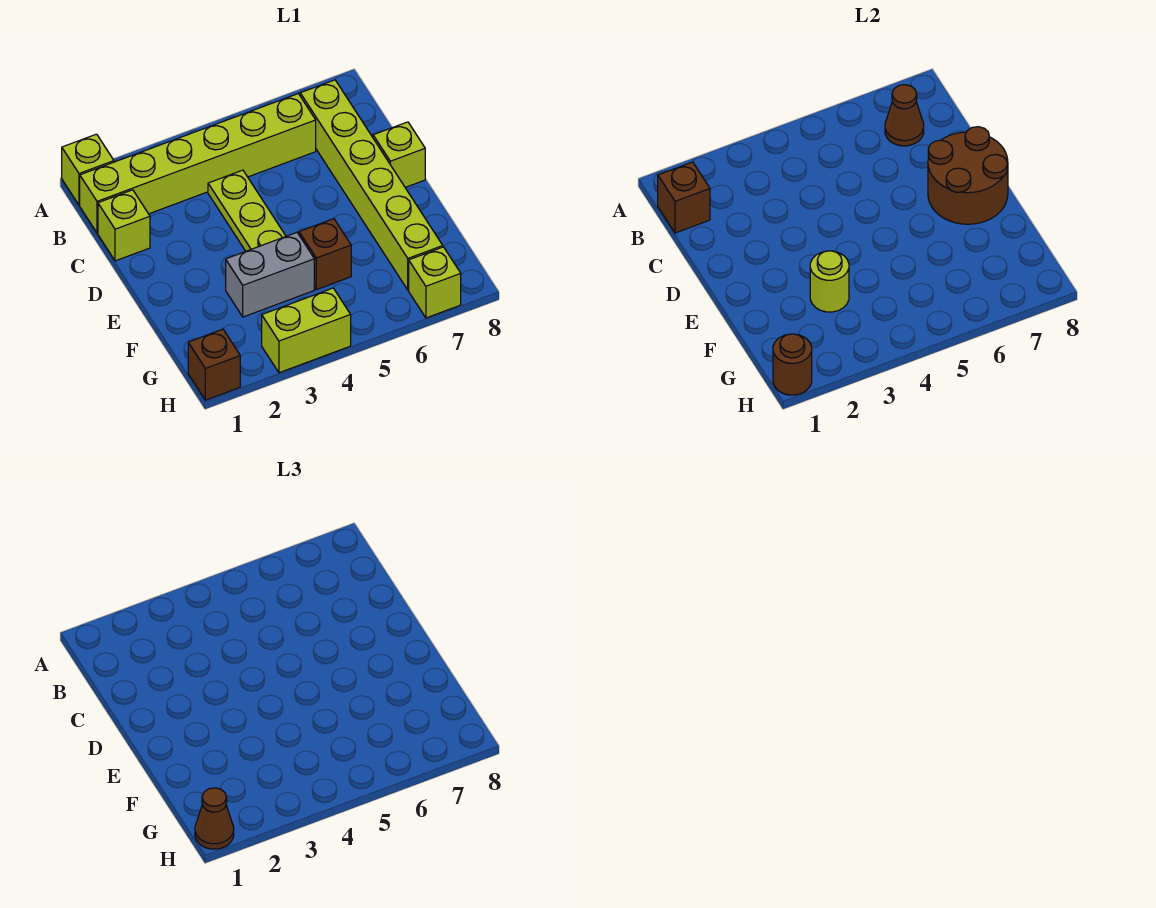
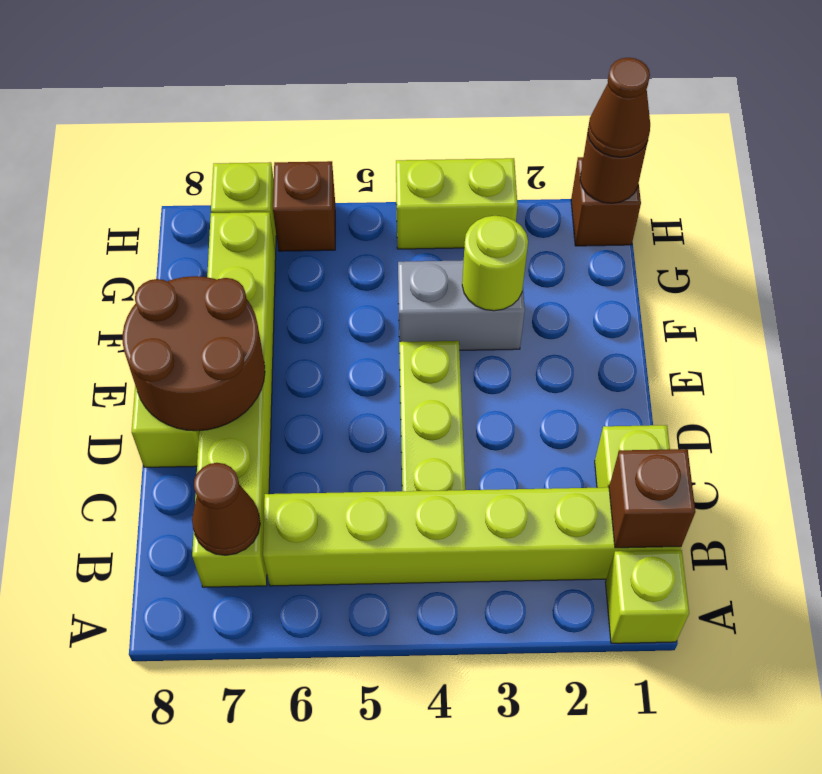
brown brick F5 level 1 -> brown brick H6 level 1

